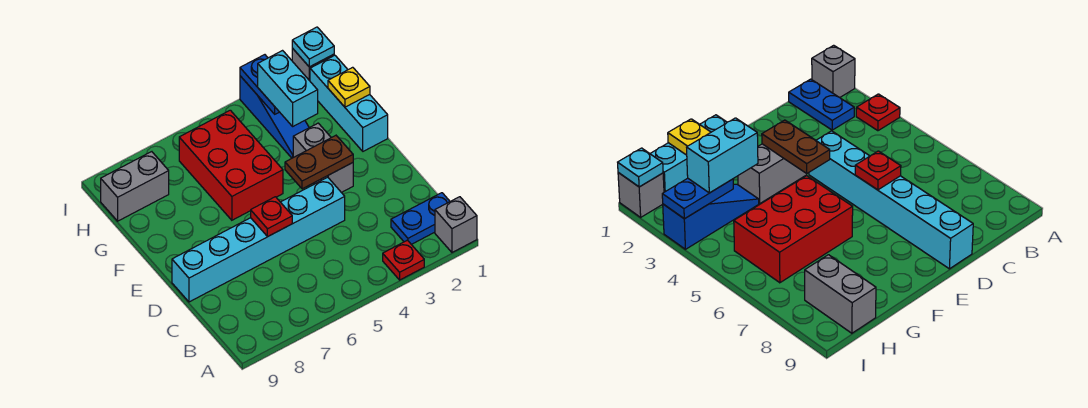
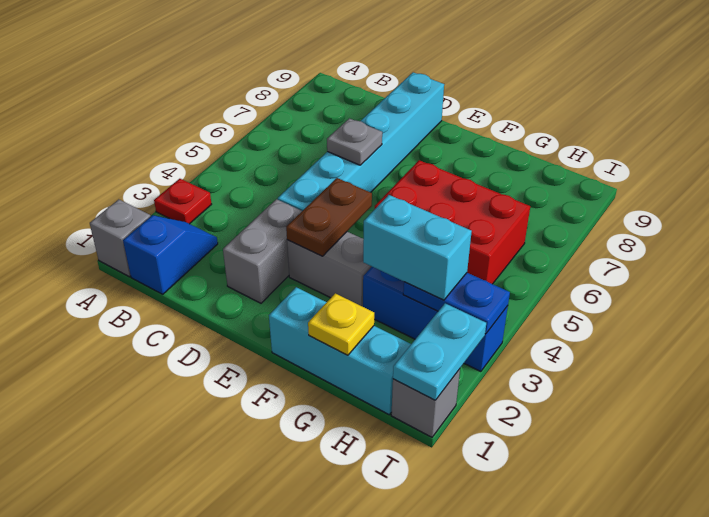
blue plate B1:B2 level 1 -> blue slope B1:B2 level 1 top 1
red plate D6 level 2 -> grey plate D6 level 2
blue slope G3:I3 level 1 top I -> blue brick G3:I3 level 1
grey brick H8:H9 level 1 -> grey brick D2:D3 level 1
cyan plate I1 level 2 -> cyan plate I1:I2 level 2

